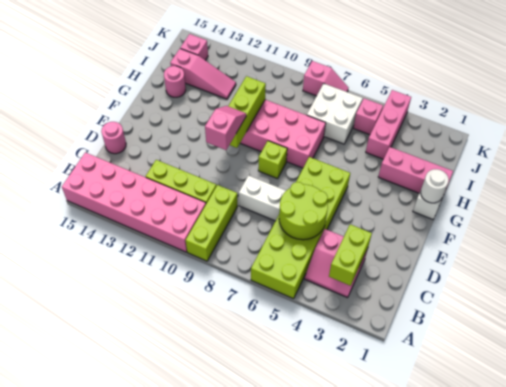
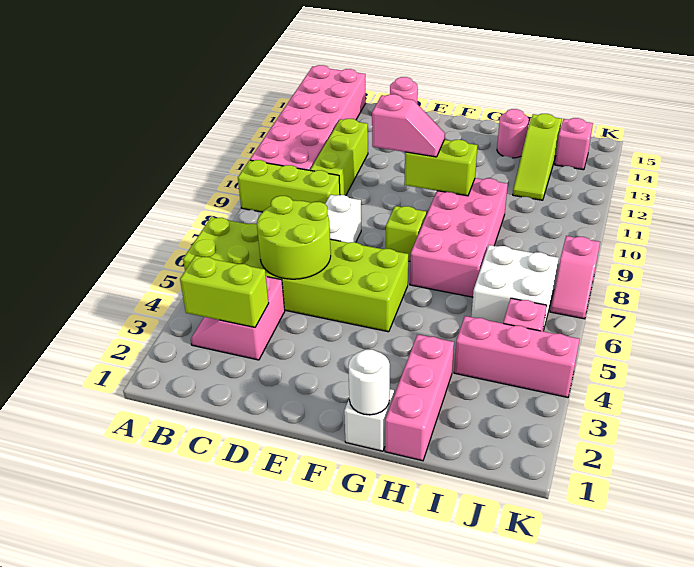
lime brick F10:H10 level 2 -> lime brick F10:G10 level 2
pink slope I12:I14 level 1 top 14 -> lime slope I12:I14 level 1 top 14

